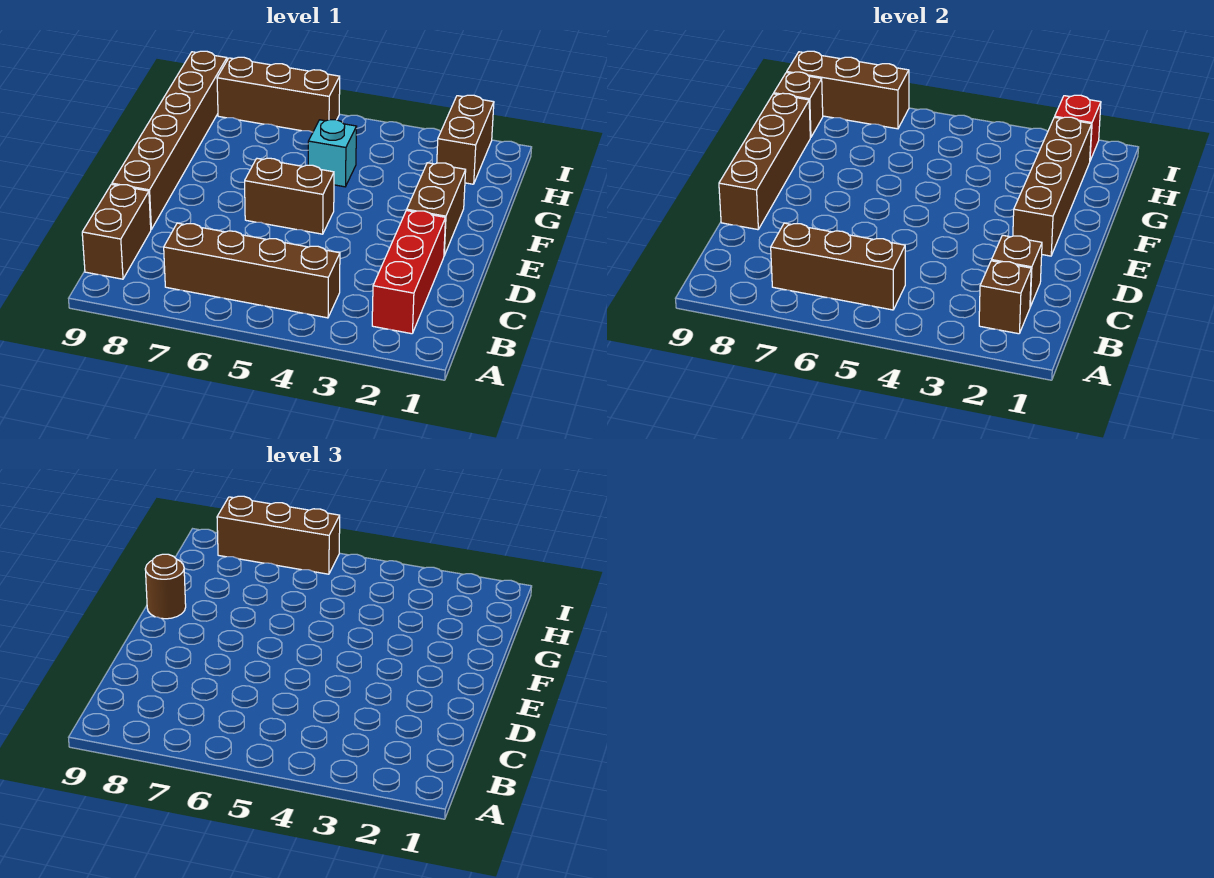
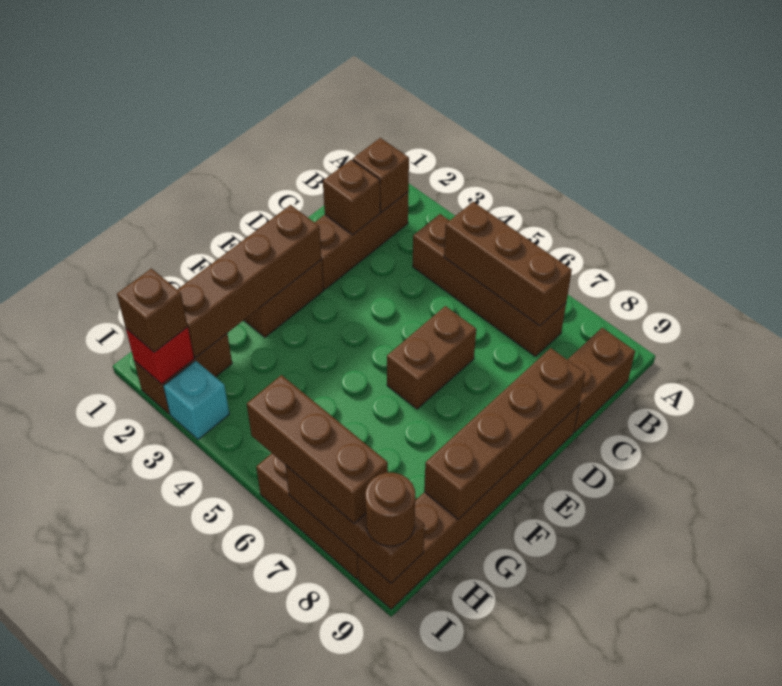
red brick B2:D2 level 1 -> brown brick B2:D2 level 1
brown brick E5:E6 level 1 -> brown brick D6:E6 level 1
brown round brick F9 level 3 -> brown round brick I9 level 3
cyan brick G5 level 1 -> cyan brick I3 level 1
brown brick H9 level 2 -> brown brick I2 level 3

